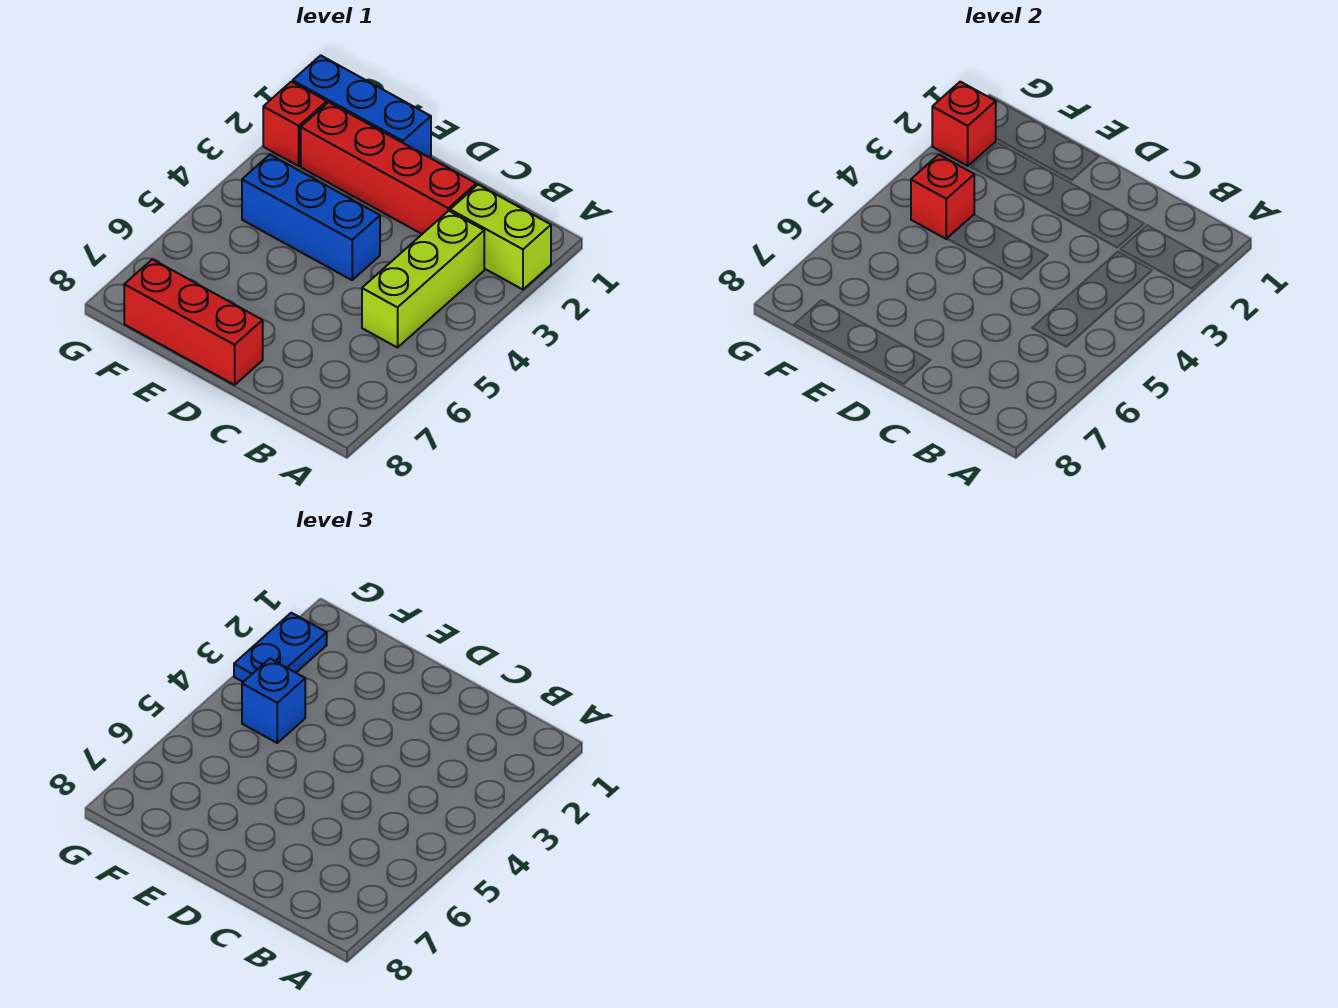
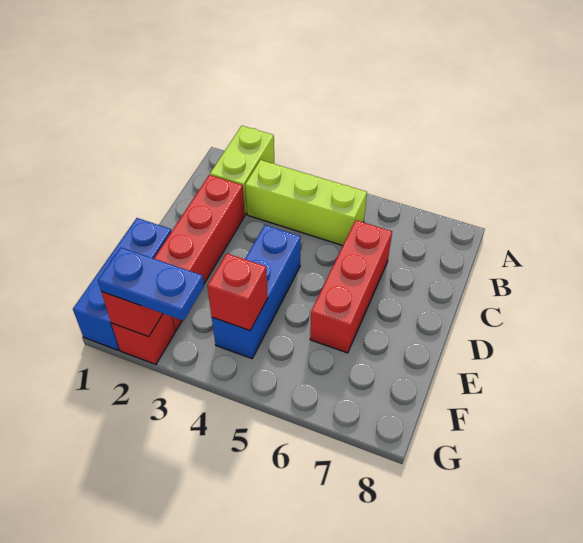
red brick D8:F8 level 1 -> red brick C6:E6 level 1
blue brick F4 level 3 -> none

